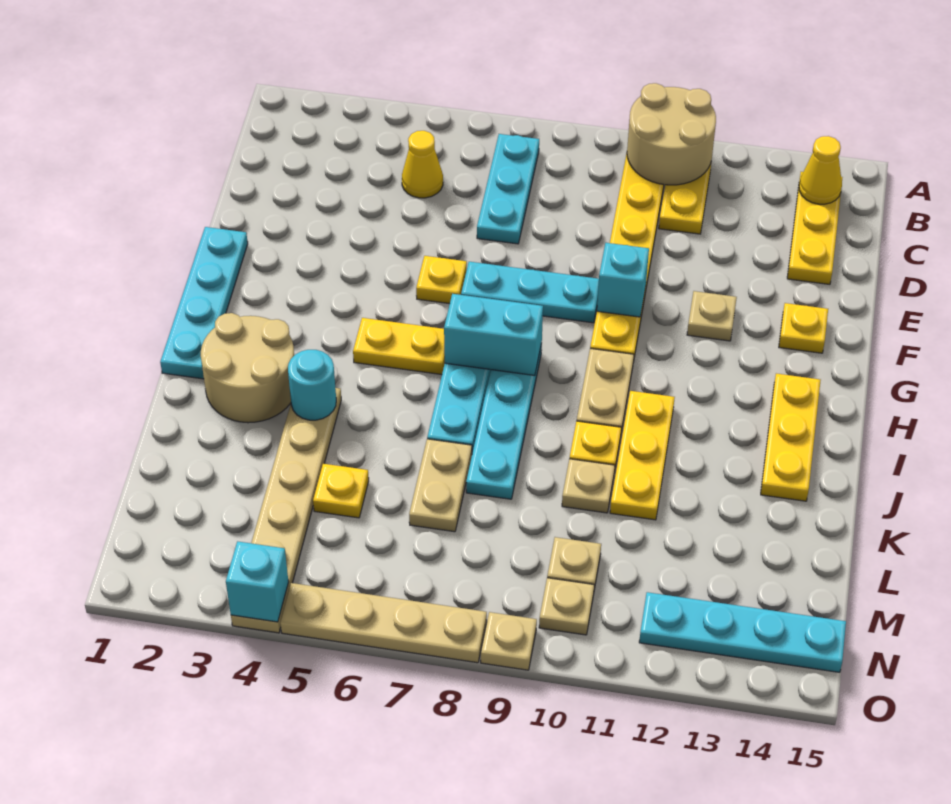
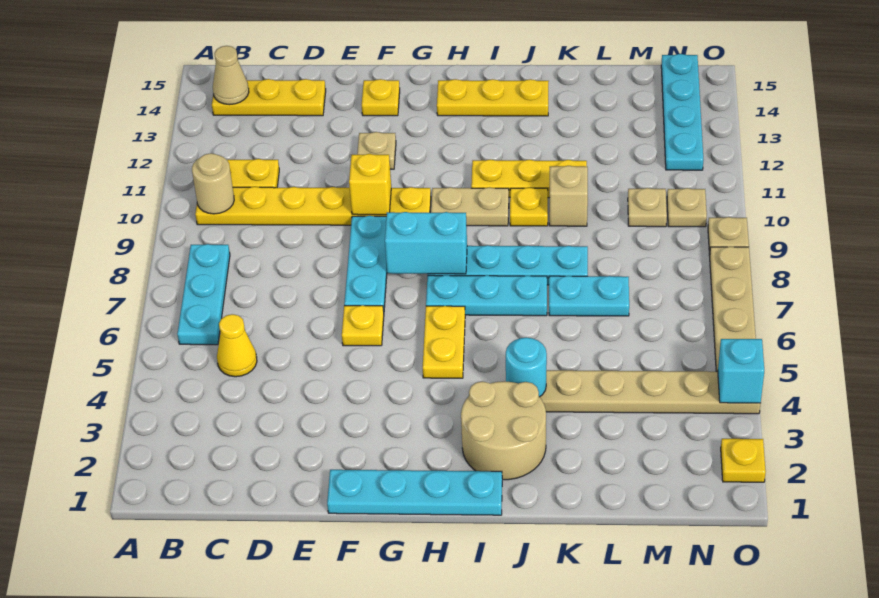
tan round brick A10:B11 level 2 -> tan round brick B10 level 2
cyan plate B7:D7 level 1 -> cyan plate B6:B8 level 1
yellow cone B14 level 2 -> tan cone B14 level 2
cyan brick F10 level 2 -> yellow brick F10 level 2
cyan brick H7:H8 level 2 -> cyan brick G8:H8 level 2
tan plate K7:L7 level 1 -> cyan plate K7:L7 level 1
tan plate K10 level 1 -> tan brick K10 level 1
yellow plate L5 level 1 -> yellow plate O2 level 1

